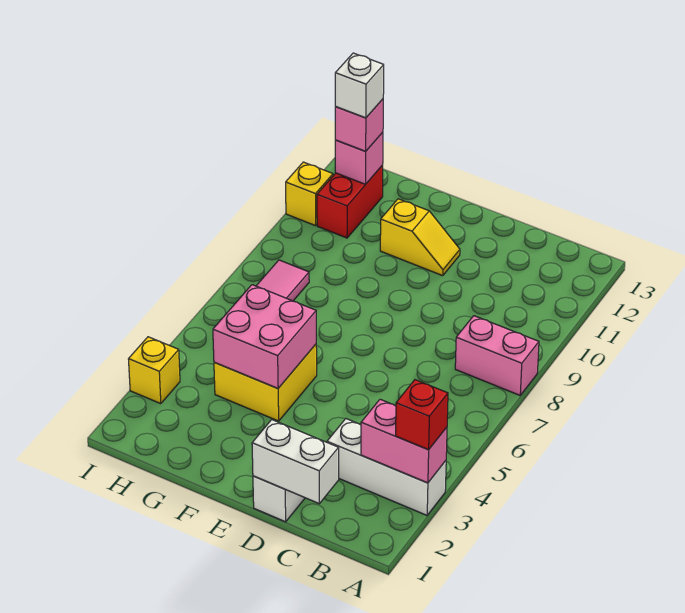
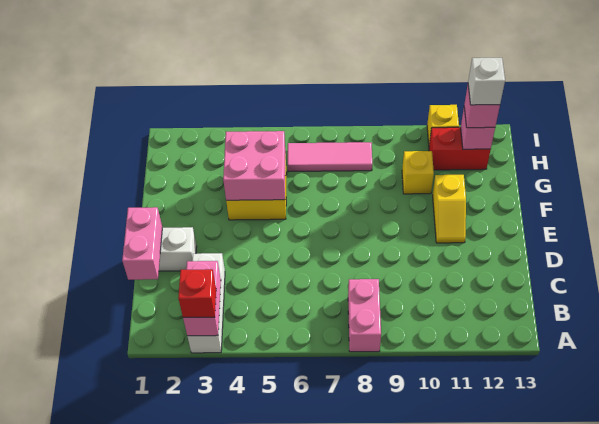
white brick C1:D1 level 2 -> pink brick C1:D1 level 2
yellow brick I3 level 1 -> yellow brick G10 level 1

